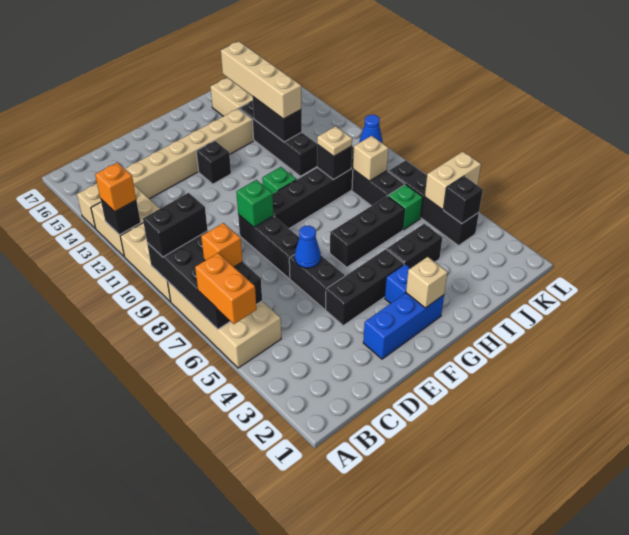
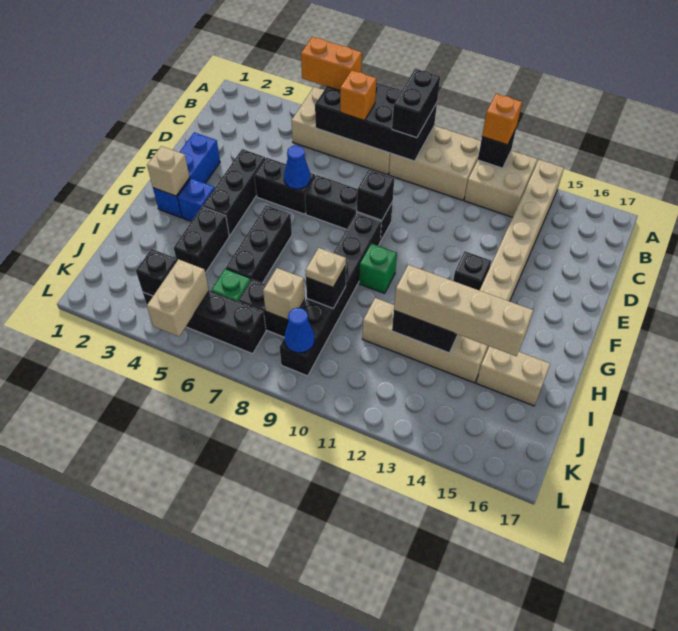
green brick E9 level 2 -> black brick E9 level 2
black brick I11:I14 level 1 -> tan brick I11:I14 level 1

